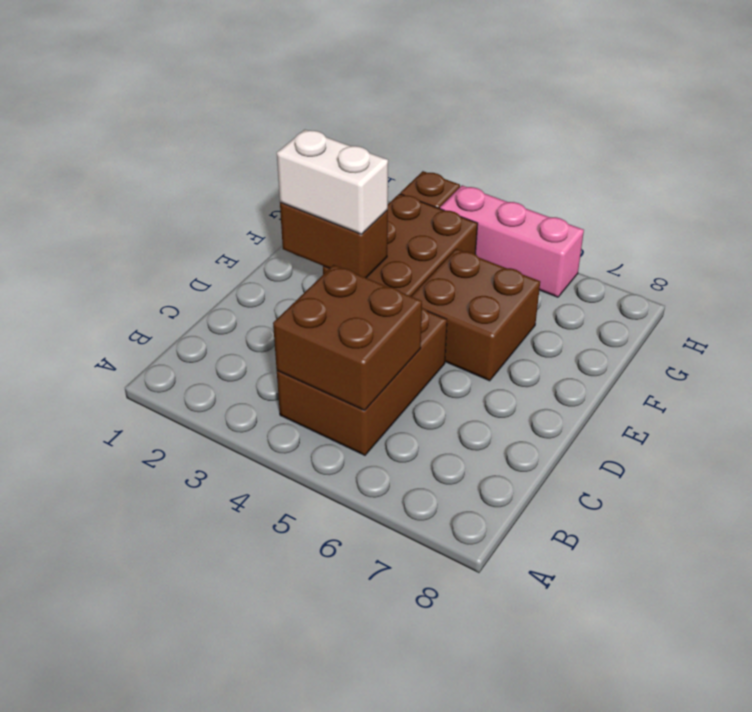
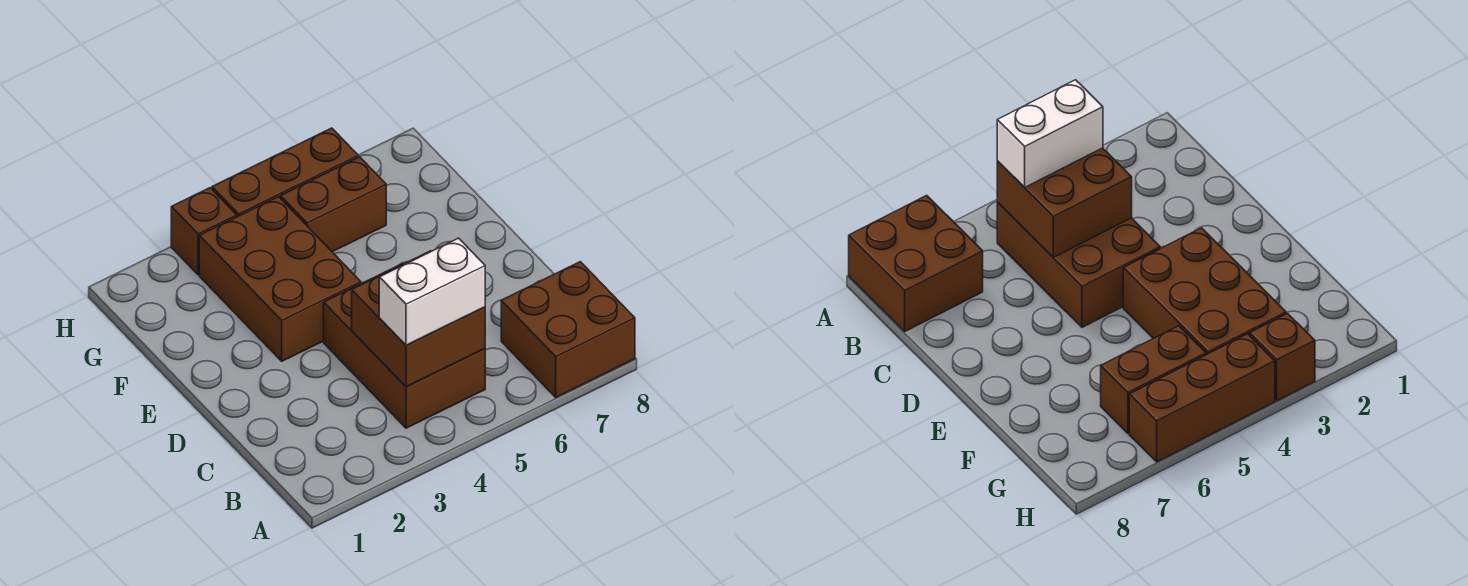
brown brick E2:E3 level 2 -> brown brick G5:G6 level 1
white brick E2:E3 level 3 -> white brick B4:B5 level 3
brown brick E5:F6 level 1 -> brown brick A7:B8 level 1
pink brick H4:H6 level 1 -> brown brick H4:H6 level 1

